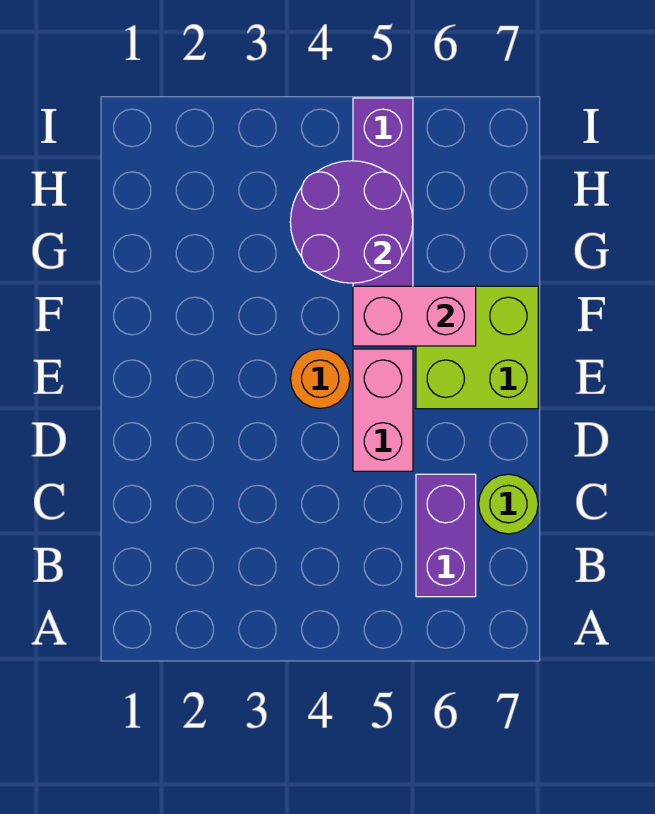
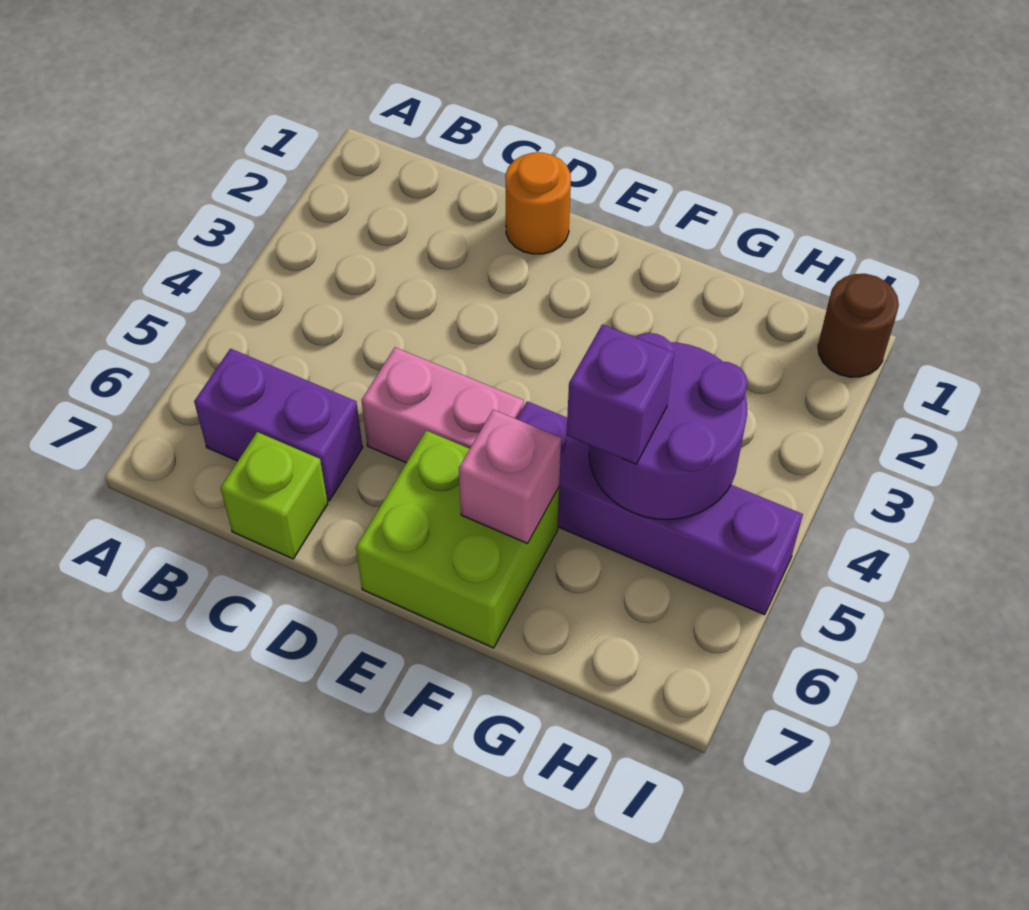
lime round brick C7 level 1 -> lime brick C7 level 1
orange round brick E4 level 1 -> orange round brick D1 level 1
pink brick F5:F6 level 2 -> pink brick F6 level 2
none -> purple brick G5 level 3
none -> brown round brick I1 level 1

